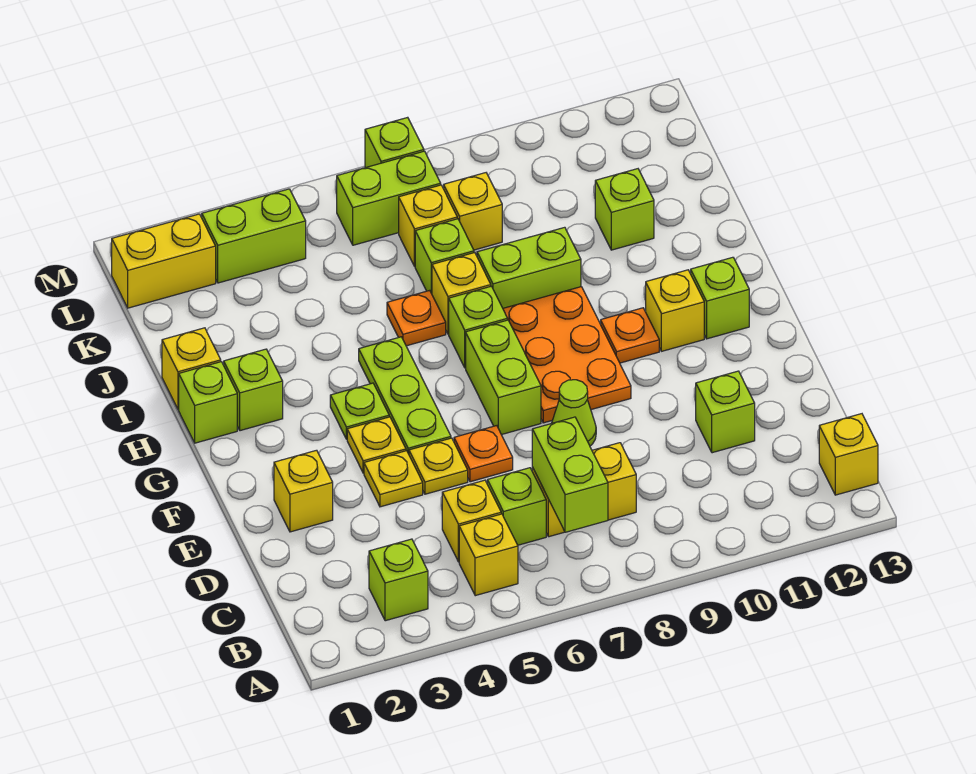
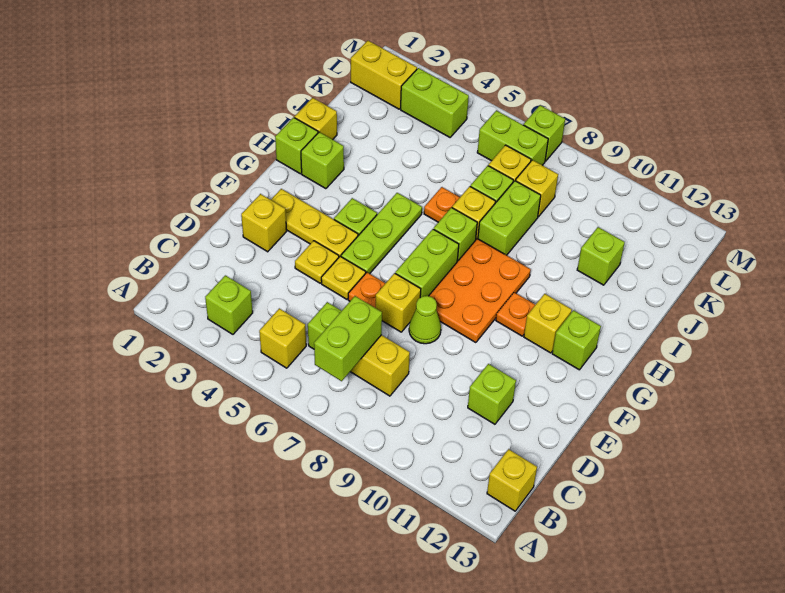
yellow brick C5 level 1 -> yellow brick E7 level 1
yellow plate F4 level 1 -> yellow plate F2:F4 level 1
lime brick I8:I9 level 1 -> lime brick I8:J8 level 1

